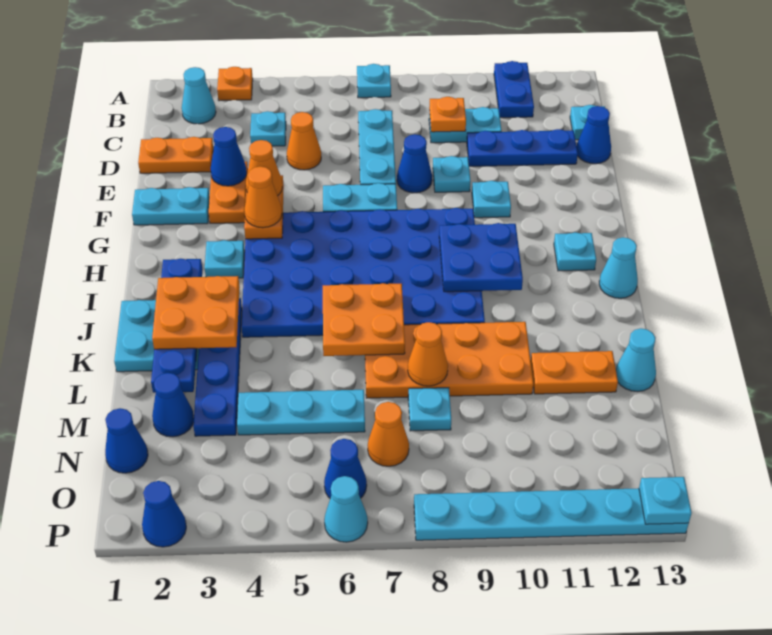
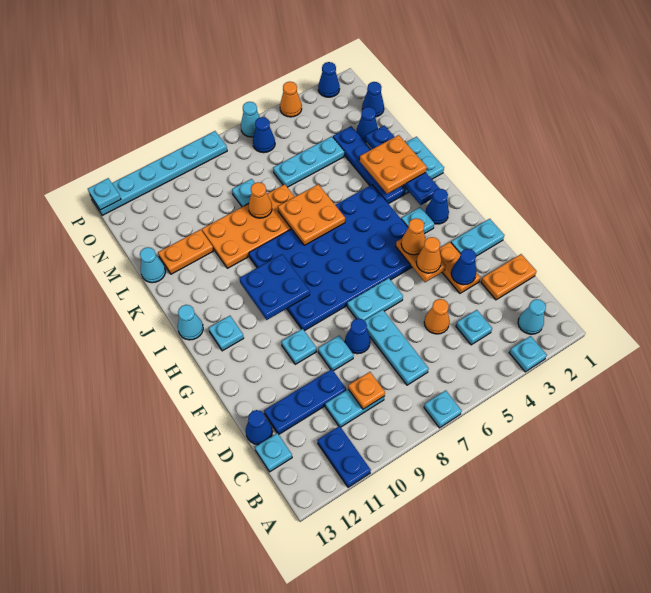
orange plate A3 level 1 -> cyan plate A3 level 1
none -> blue cone H2 level 1
orange cone N7 level 1 -> orange cone P4 level 1

